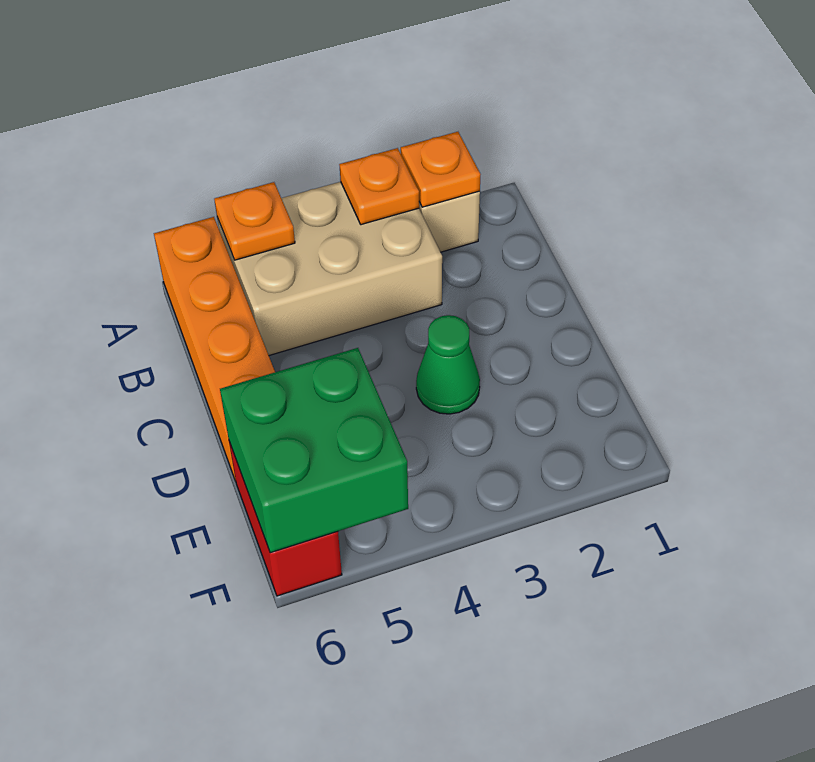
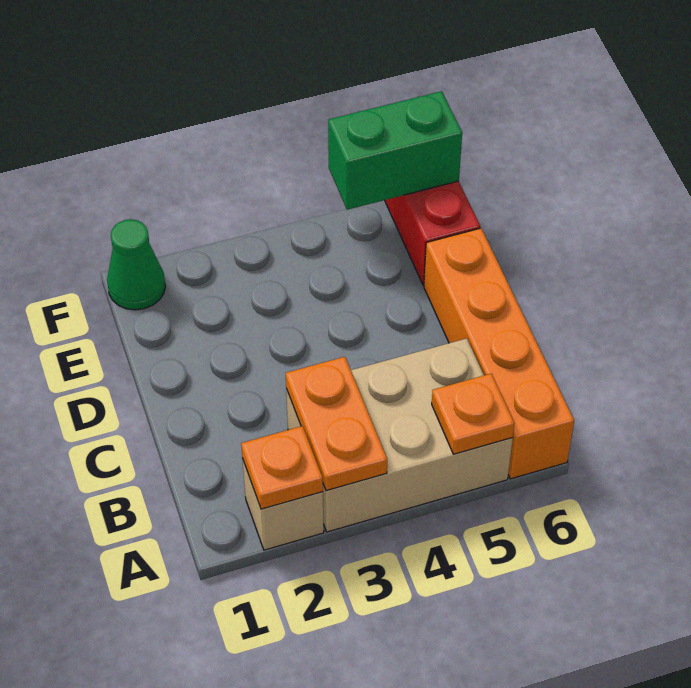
orange plate A3 level 2 -> orange plate A3:B3 level 2
green cone D3 level 1 -> green cone F1 level 1
green brick E5:F6 level 2 -> green brick F5:F6 level 2

